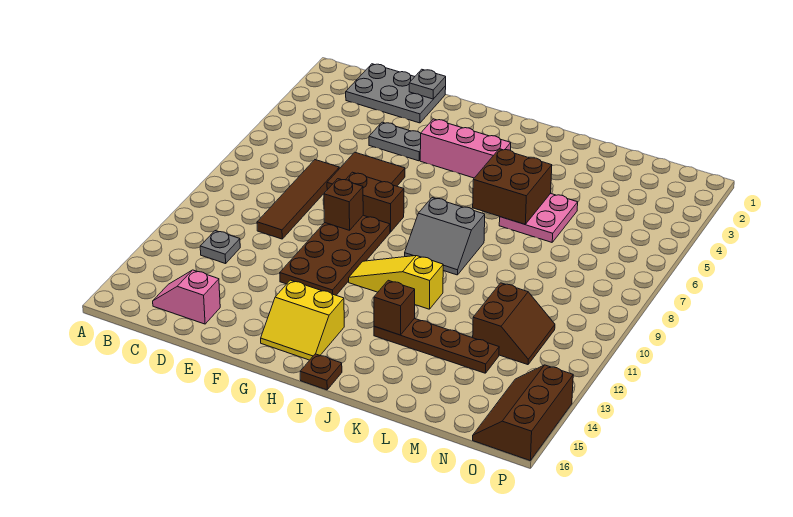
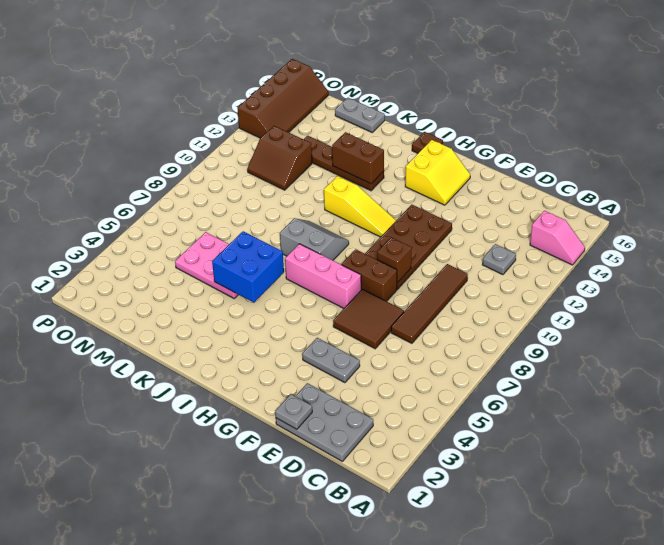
pink slope C15:D15 level 1 top D -> pink slope A14:B14 level 1 top B
pink brick G4:I4 level 1 -> pink brick G7:I7 level 1
yellow slope G14:H15 level 1 top 14 -> yellow slope G14:H15 level 1 top H
brown brick J5:K6 level 2 -> blue brick J5:K6 level 2
brown brick J13 level 2 -> brown brick J13:K13 level 2
pink plate K5:L6 level 1 -> pink plate K5:M6 level 1
none -> grey plate L16:M16 level 1
brown slope M11:N12 level 1 top M -> brown slope M11:N12 level 1 top 12
brown slope O14:P16 level 1 top P -> brown slope O13:P16 level 1 top P

